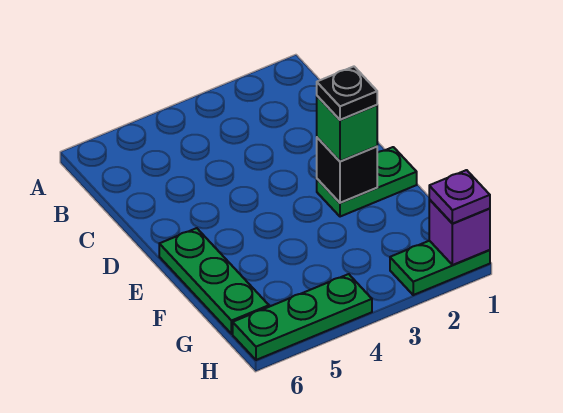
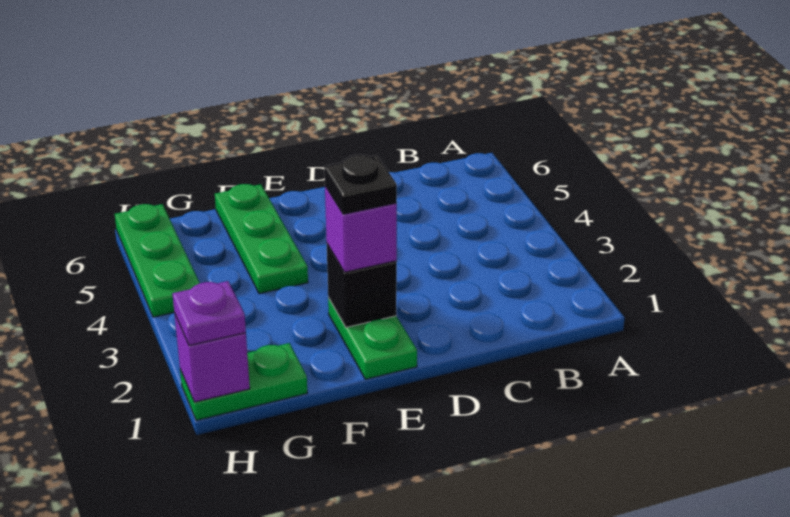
green brick E2 level 3 -> purple brick E2 level 3
green plate E6:G6 level 1 -> green plate F4:F6 level 1
green plate H1:H2 level 1 -> green plate G1:H1 level 1

